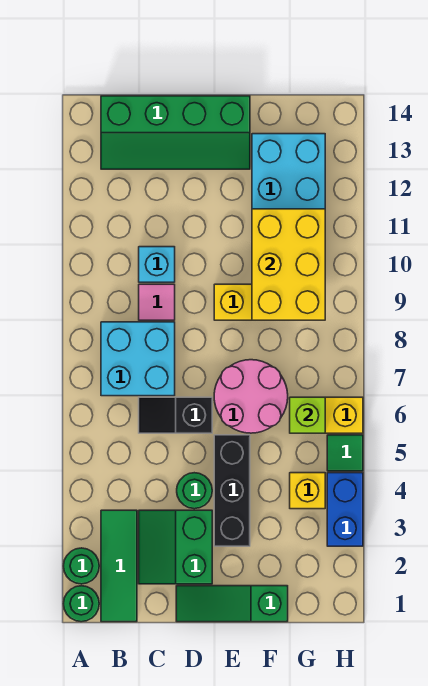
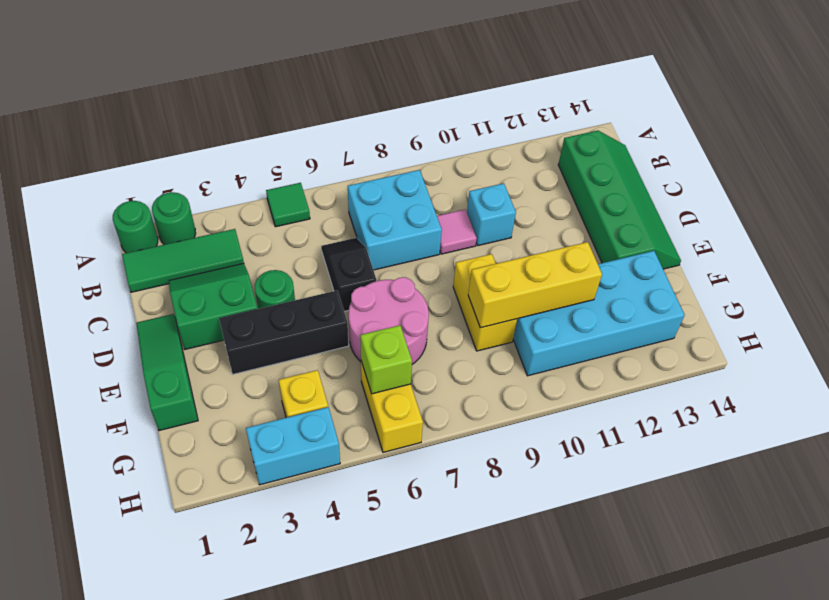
green slope B13:E14 level 1 top 14 -> green slope B13:E14 level 1 top 13
yellow brick F9:G11 level 2 -> yellow brick F9:F11 level 2
blue brick H3:H4 level 1 -> cyan brick H3:H4 level 1
green tile H5 level 1 -> green tile A5 level 1

